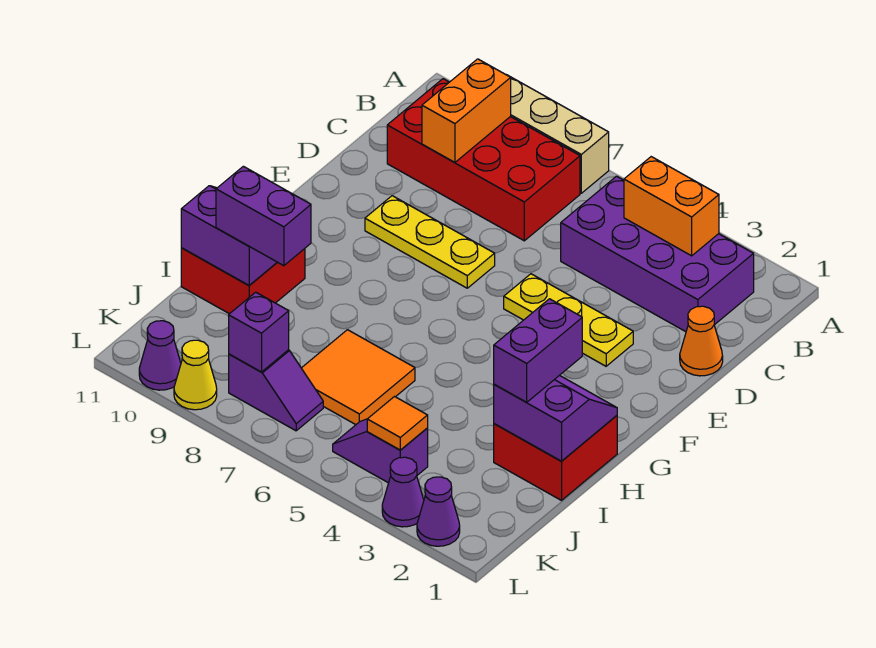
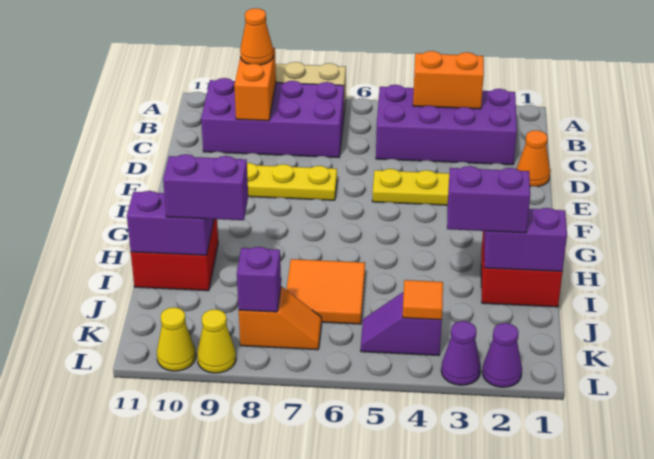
red brick B7:C10 level 1 -> purple brick B7:C10 level 1
none -> orange cone B9 level 3
purple brick H2:I2 level 3 -> purple brick I2:I3 level 3
purple slope K7:K8 level 1 top 8 -> orange slope K7:K8 level 1 top 8
purple cone L10 level 1 -> yellow cone L10 level 1

